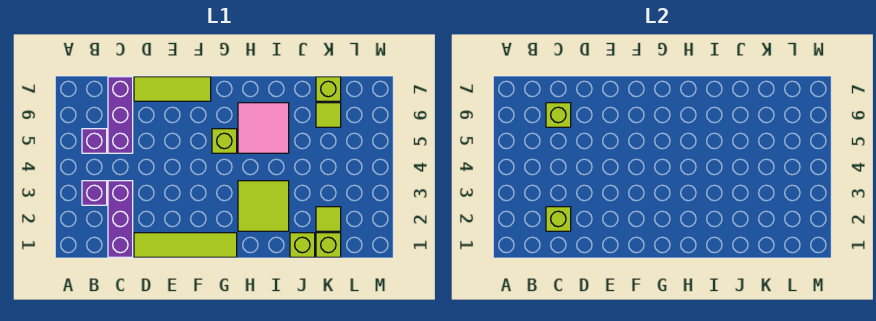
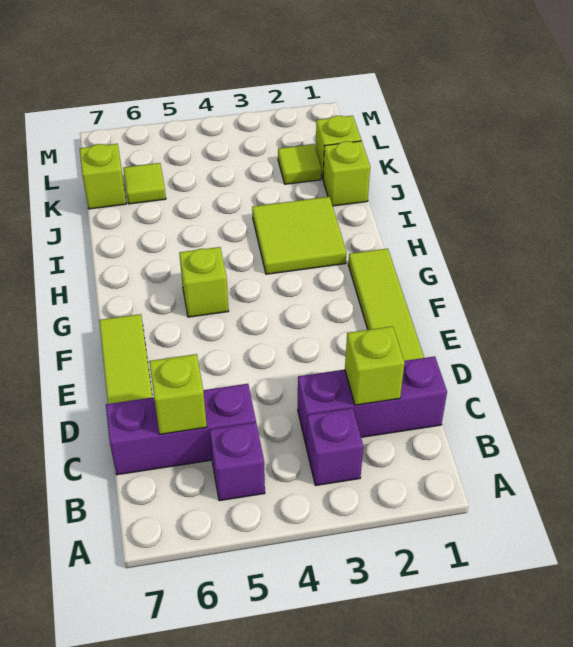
pink tile H5:I6 level 1 -> none

